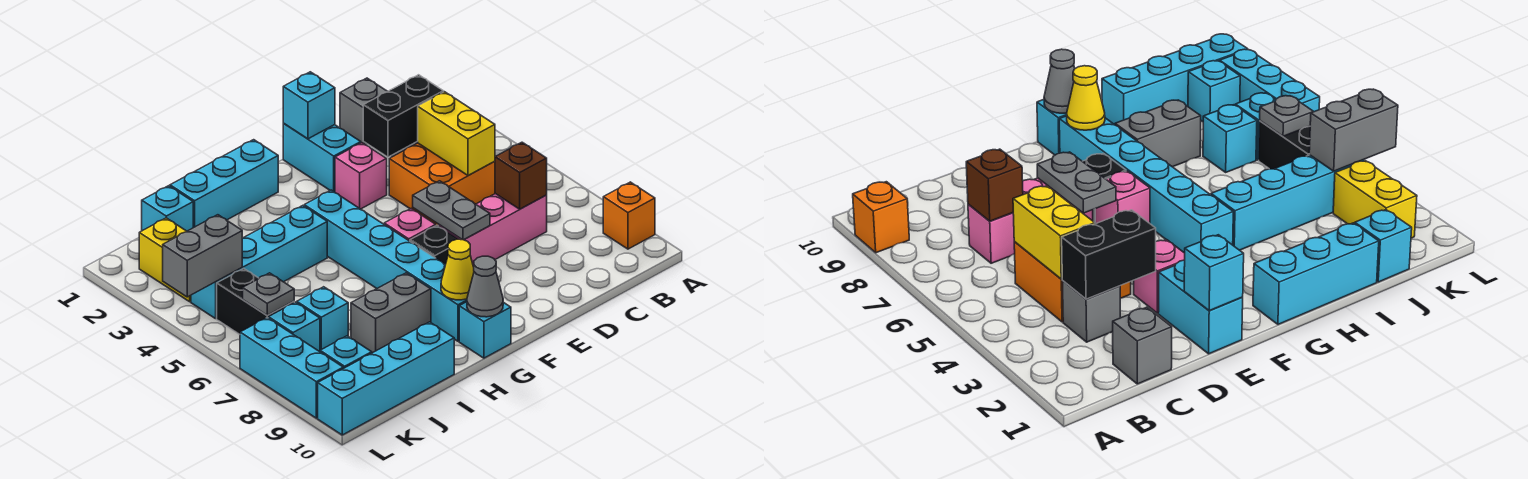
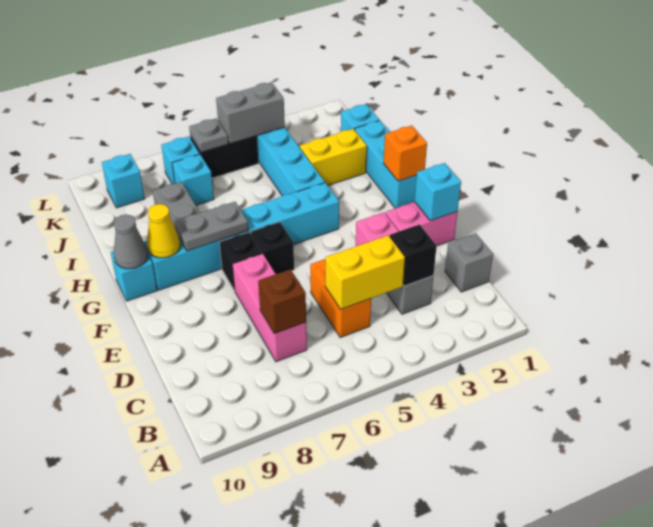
orange brick A9 level 1 -> orange brick G1 level 2
black brick C3:D3 level 2 -> black brick C3 level 2
orange brick C4:D5 level 1 -> orange brick C5:D5 level 1
cyan brick E1:E2 level 1 -> pink brick E1:E2 level 1
grey plate E6:E7 level 2 -> grey plate G7:G8 level 2
pink brick F6 level 1 -> black brick F6 level 1
cyan brick I10:L10 level 1 -> none
yellow brick K2:K3 level 1 -> yellow brick I2:I3 level 1
grey brick K4:L4 level 2 -> grey brick K4:K5 level 2
cyan brick L7:L9 level 1 -> none

